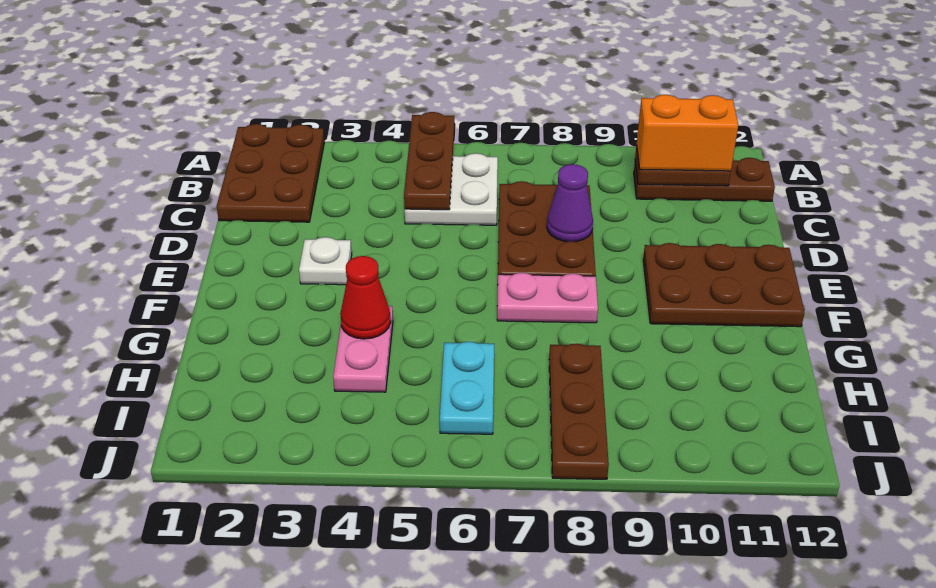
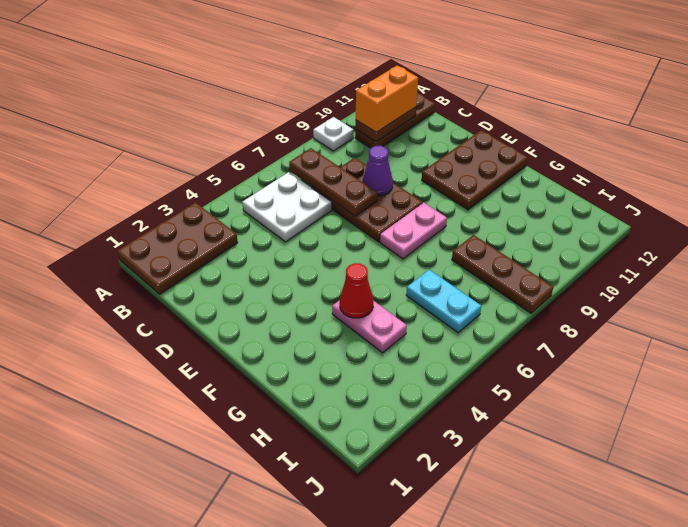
brown plate A1:C2 level 1 -> brown plate A1:B3 level 1
brown plate A5:C5 level 2 -> brown plate B7:D7 level 2
white plate E3 level 1 -> white plate A9 level 1

